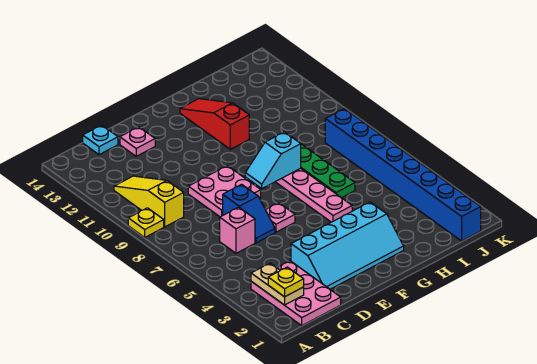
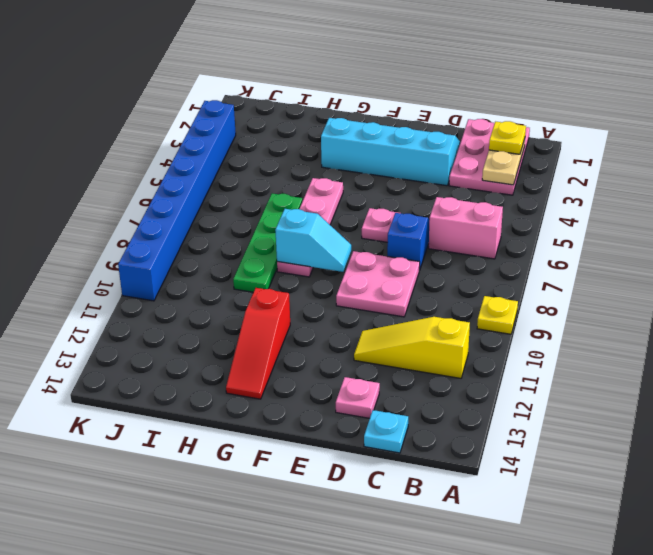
yellow slope B9:B11 level 1 top 9 -> yellow slope B11:D11 level 1 top B
pink brick C6 level 1 -> pink brick B6:C6 level 1
blue brick J1:J8 level 1 -> blue brick K3:K10 level 1

